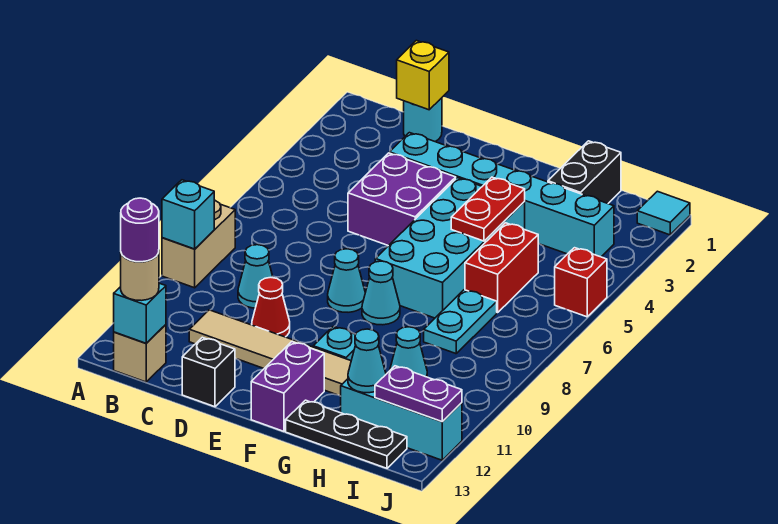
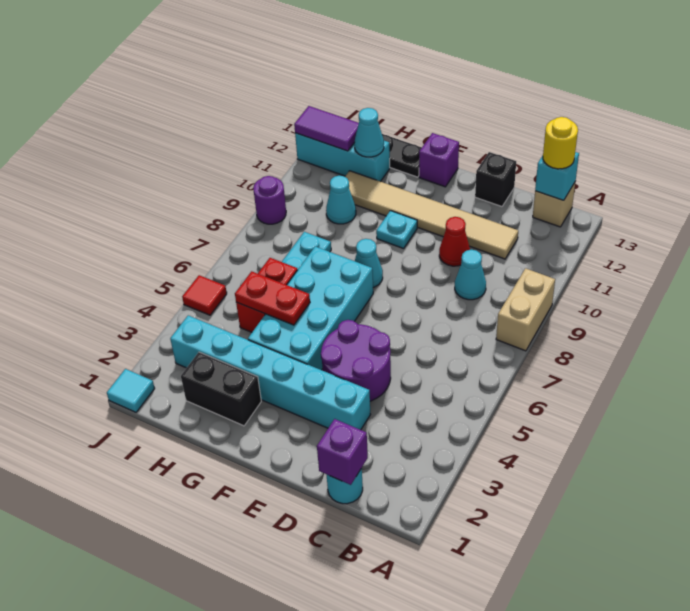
cyan brick A9 level 2 -> none
tan round brick B13 level 3 -> yellow round brick B13 level 3
purple round brick B13 level 4 -> purple round brick J9 level 1
yellow brick C1 level 2 -> purple brick C1 level 2
purple brick D4:E5 level 1 -> purple round brick D4:E5 level 1
cyan cone E8 level 1 -> none
purple brick F12:F13 level 1 -> purple brick F13 level 1
red plate G4:G5 level 2 -> red plate G5:H5 level 2
black brick H1:H2 level 1 -> black brick G2:H2 level 1
purple plate I12:J12 level 2 -> purple tile I12:J12 level 2
red brick J5 level 1 -> red tile J5 level 1

